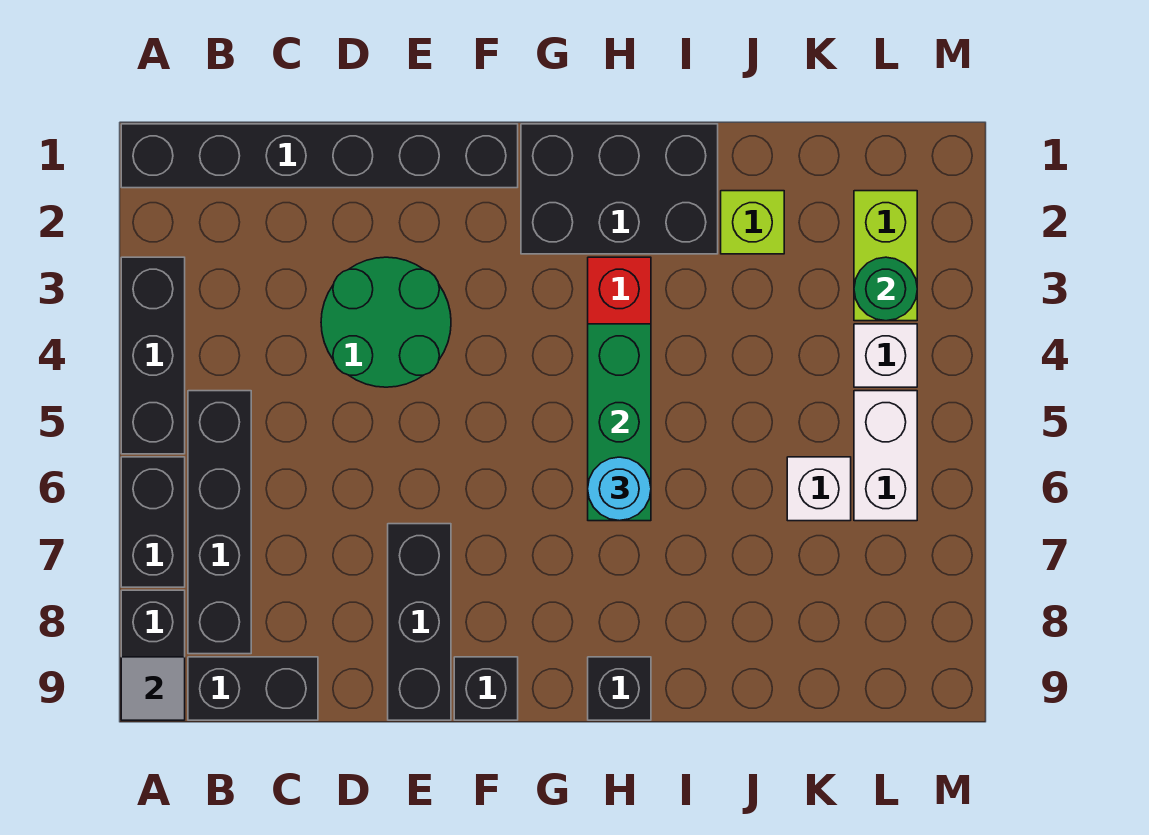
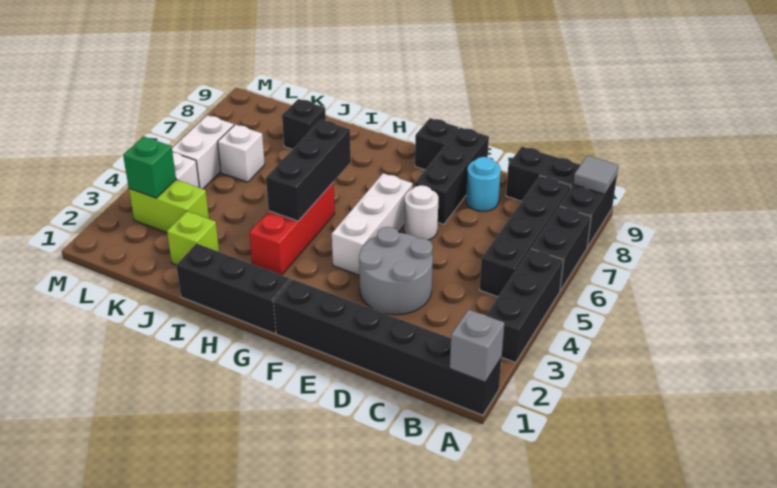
none -> grey brick A1 level 2
green round brick D3:E4 level 1 -> grey round brick D3:E4 level 1
none -> white round brick E6 level 1
none -> white brick F4:F6 level 1
black brick G1:I2 level 1 -> black brick G1:I1 level 1
green brick H4:H6 level 2 -> black brick H4:H6 level 2
cyan round brick H6 level 3 -> cyan round brick D8 level 1
black brick H9 level 1 -> black brick J8 level 1
lime brick L2:L3 level 1 -> lime brick K3:L3 level 1
green round brick L3 level 2 -> green brick L3 level 2

